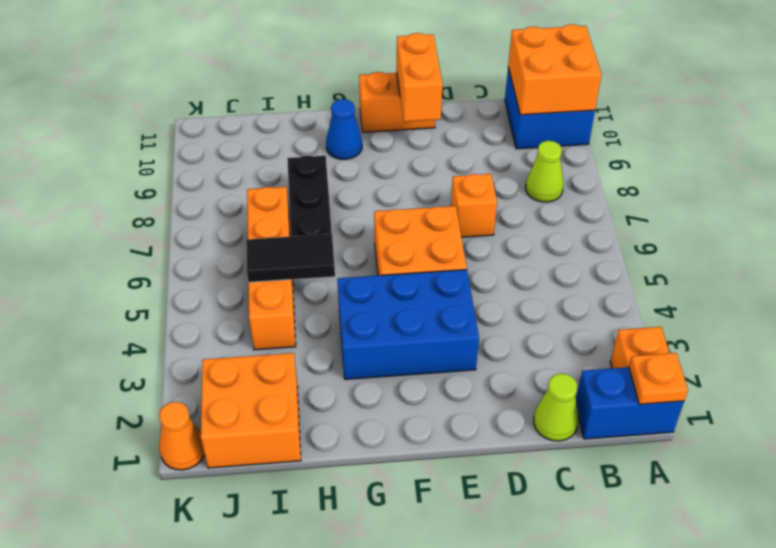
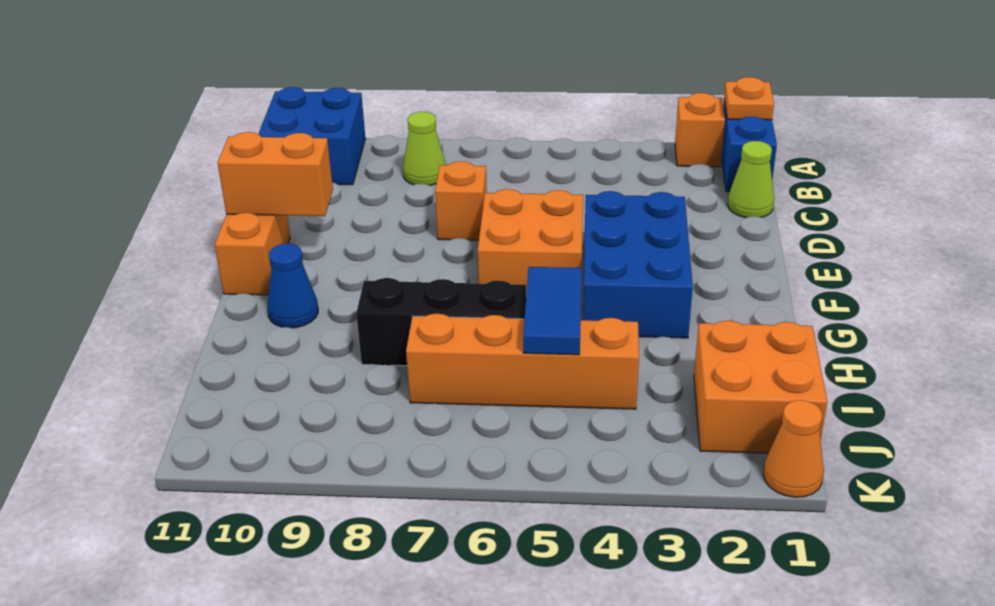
orange brick A10:B11 level 2 -> none
black tile H5:I5 level 2 -> blue tile H5:I5 level 2

